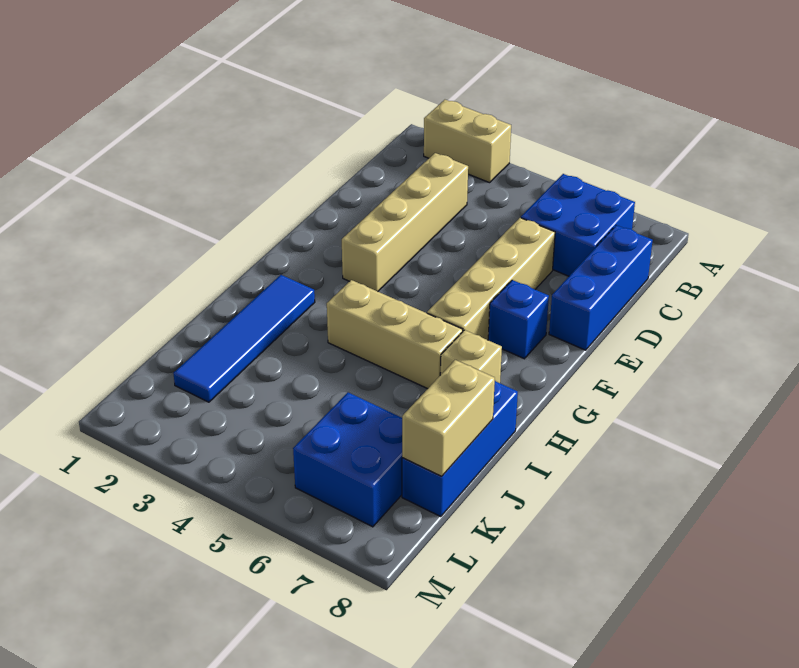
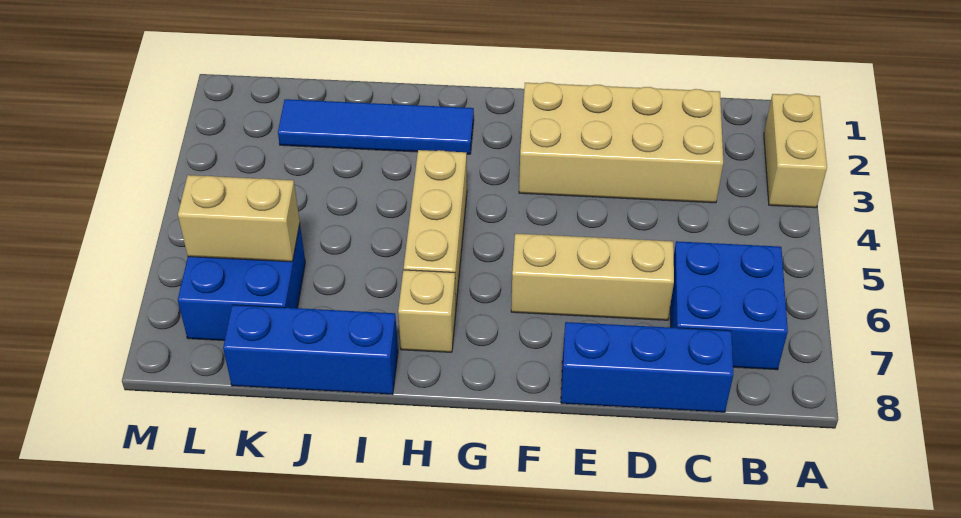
tan brick C3:F3 level 1 -> tan brick C2:F3 level 1
tan brick D6:G6 level 1 -> tan brick D6:F6 level 1
blue brick F7 level 1 -> none
tan brick J8:K8 level 2 -> tan brick K6:L6 level 2

